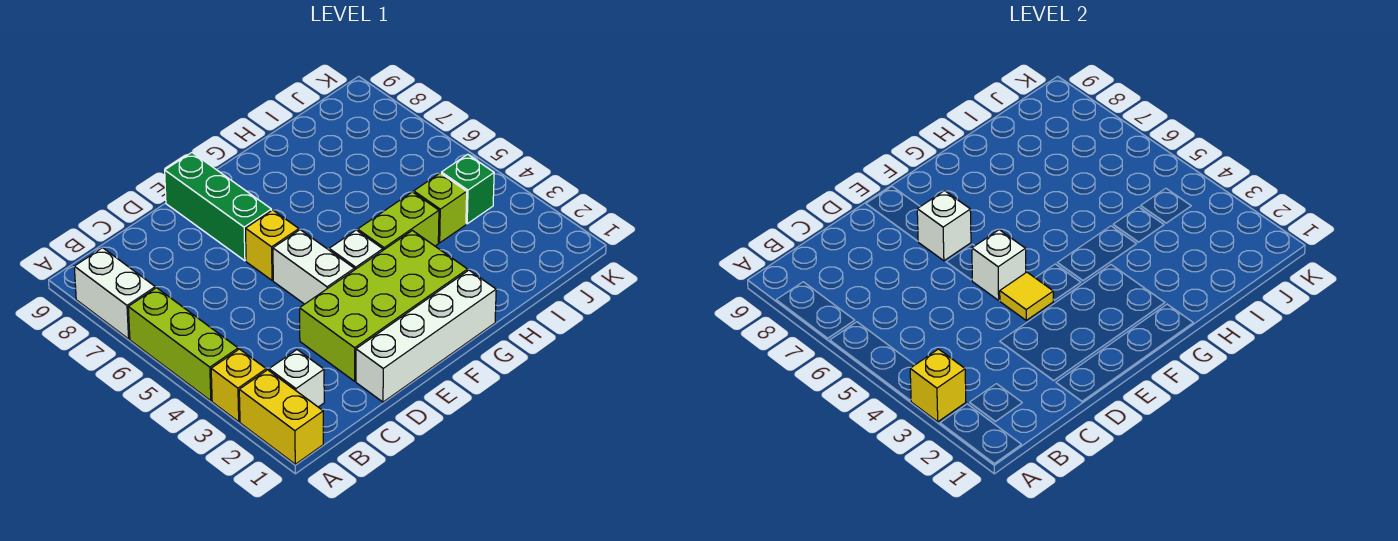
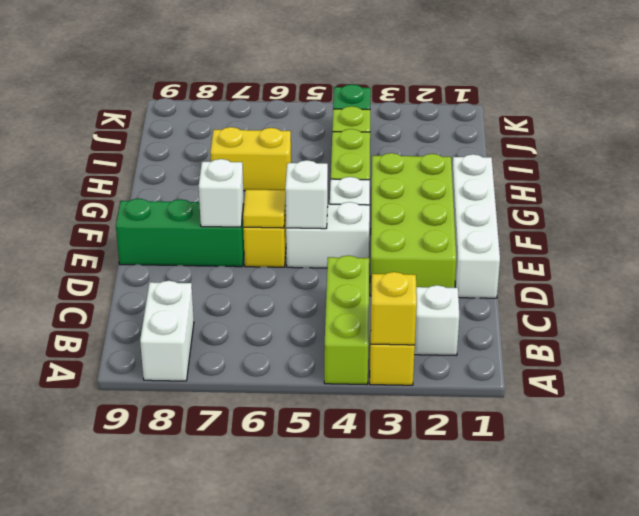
yellow brick A1:A2 level 1 -> yellow brick H6:H7 level 1
lime brick A4:A6 level 1 -> lime brick A4:C4 level 1
white brick A7:A8 level 1 -> white brick A8:B8 level 1
yellow tile E4 level 2 -> yellow tile E6 level 2

